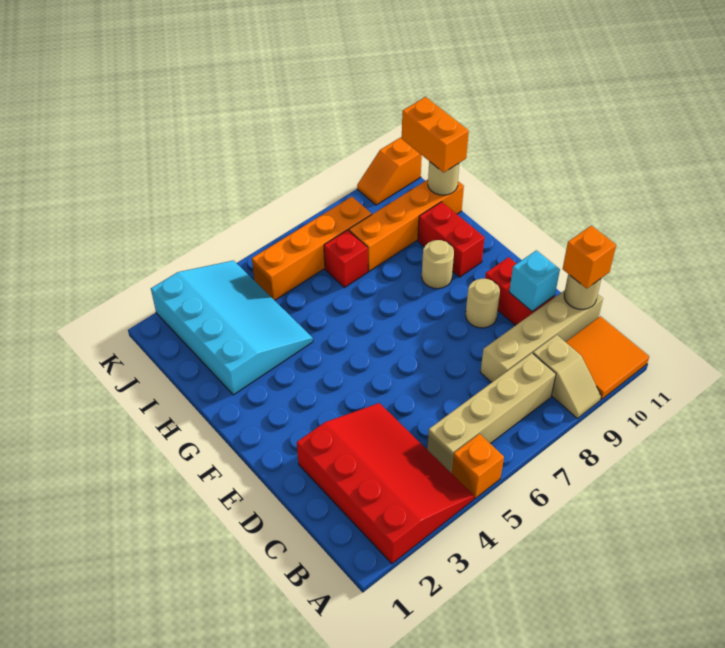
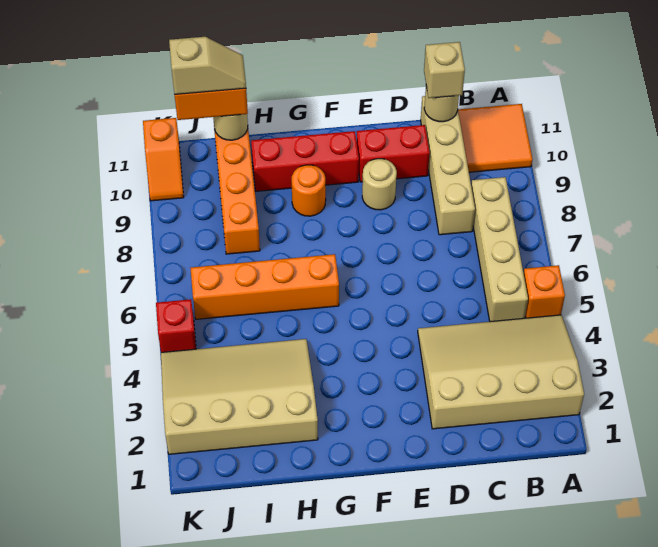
red slope A2:D4 level 1 top 2 -> tan slope A2:D4 level 1 top 2
tan slope A9:B9 level 1 top B -> tan slope I11:J11 level 4 top J
orange brick C11 level 3 -> tan brick C11 level 3
cyan brick D10 level 2 -> none
tan round brick G9 level 1 -> orange round brick G9 level 1
red brick G10:H10 level 1 -> red brick F10:H10 level 1
cyan slope H2:K4 level 1 top 2 -> tan slope H2:K4 level 1 top 2
red brick I7 level 1 -> red brick K5 level 1
orange brick J5:J8 level 1 -> orange brick G6:J6 level 1

